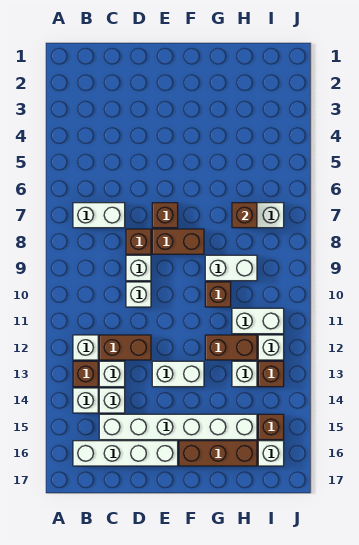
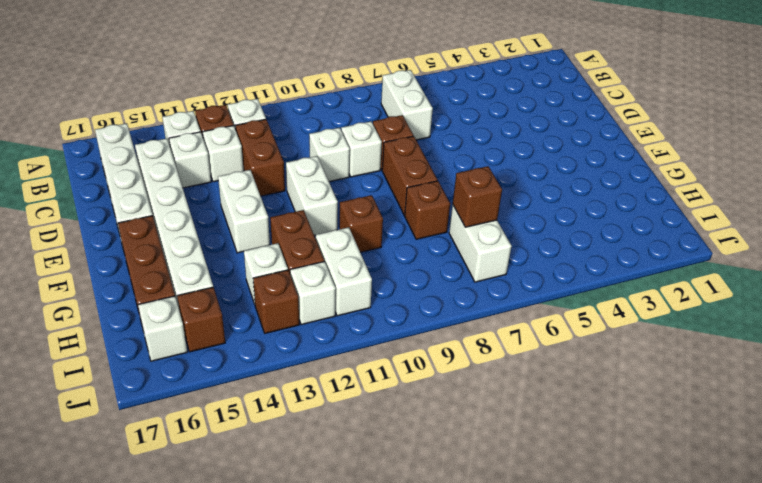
brown brick E7 level 1 -> brown brick G8 level 1
white brick G9:H9 level 1 -> white brick E11:F11 level 1

